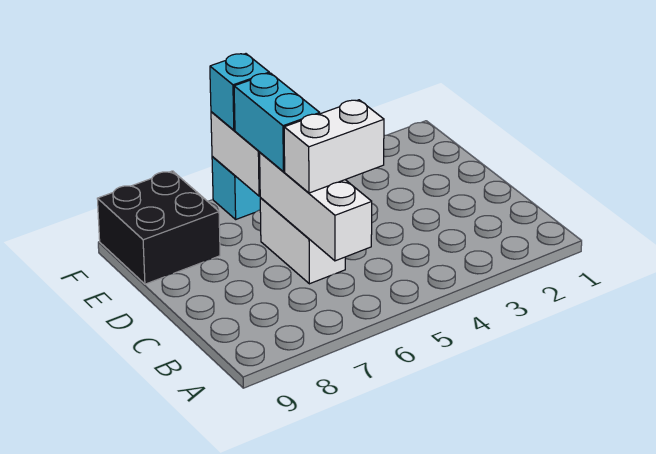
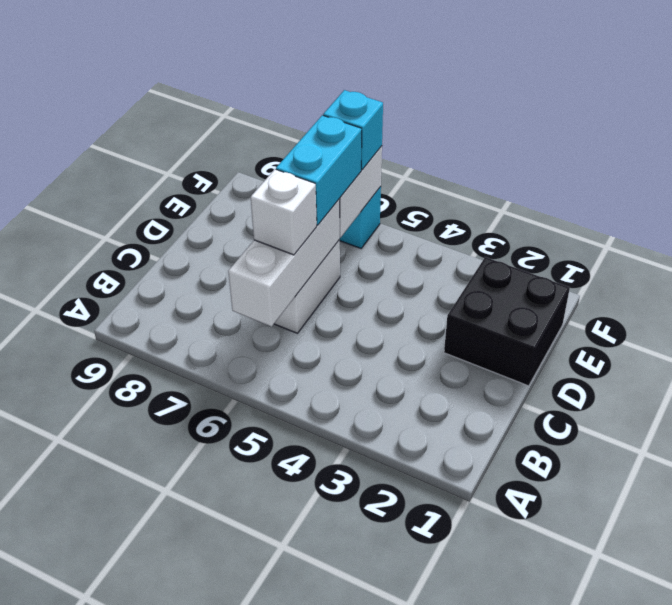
white brick C5:C6 level 3 -> white brick C6 level 3
black brick E8:F9 level 1 -> black brick D1:E2 level 1

